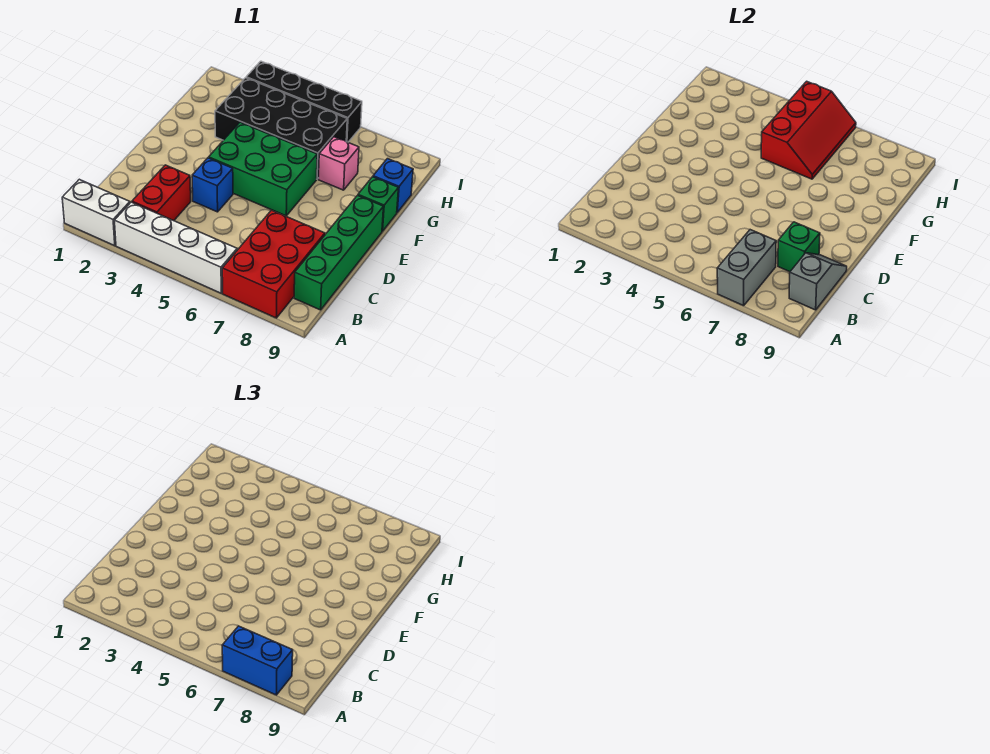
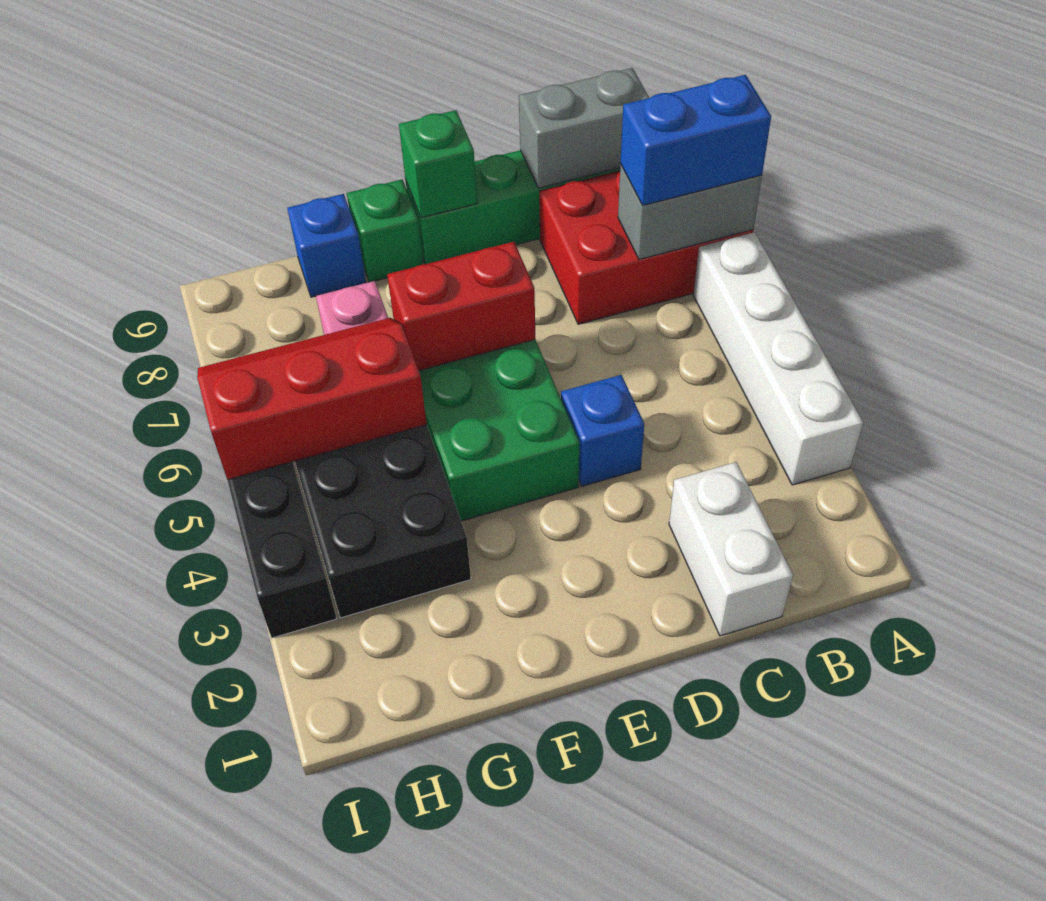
white brick A1:A2 level 1 -> white brick C1:C2 level 1
blue brick A7:A8 level 3 -> blue brick A7:B7 level 3
red brick B3:C3 level 1 -> red brick E6:F6 level 2
grey slope B9:C9 level 2 top B -> grey brick B9:C9 level 2
green brick C8 level 2 -> green brick E9 level 2

